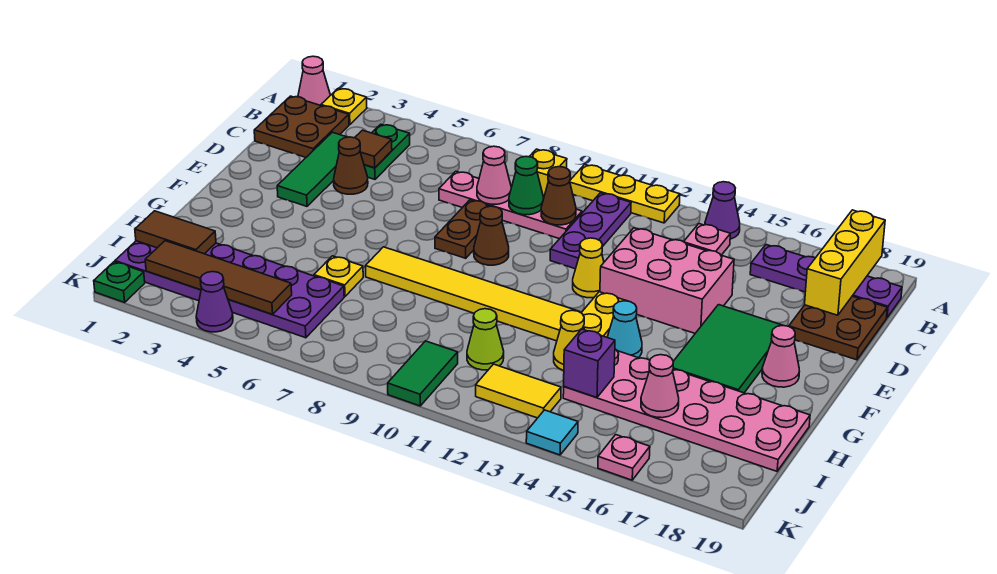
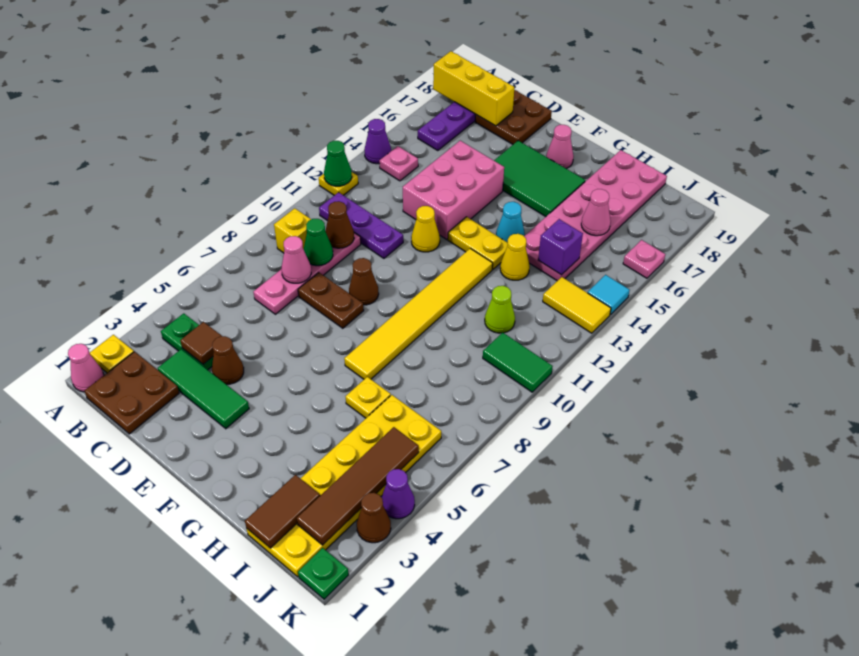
yellow plate A10:A12 level 1 -> yellow plate A12 level 1
none -> green cone A12 level 2
purple plate I1:J6 level 1 -> yellow plate I1:J6 level 1
yellow tile J12:J13 level 1 -> yellow tile J13:K13 level 1
none -> brown cone K3 level 1

